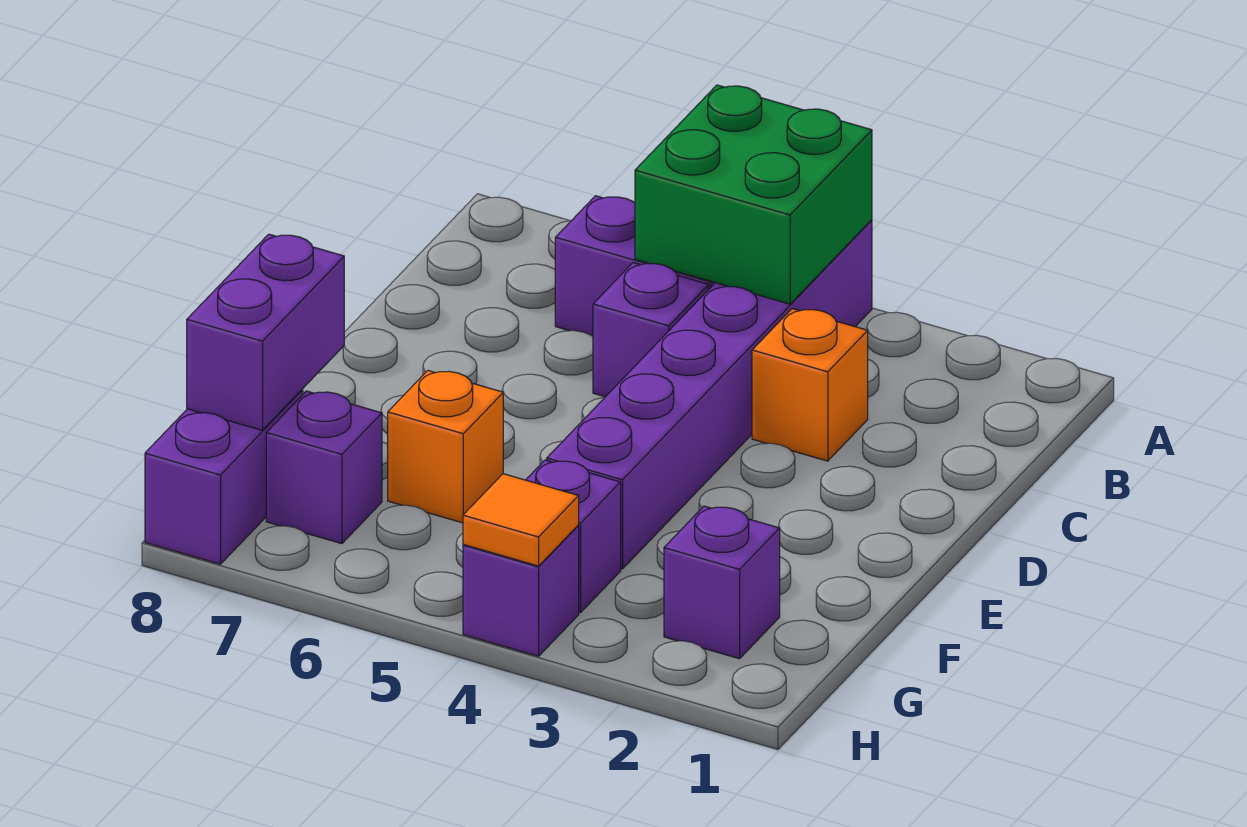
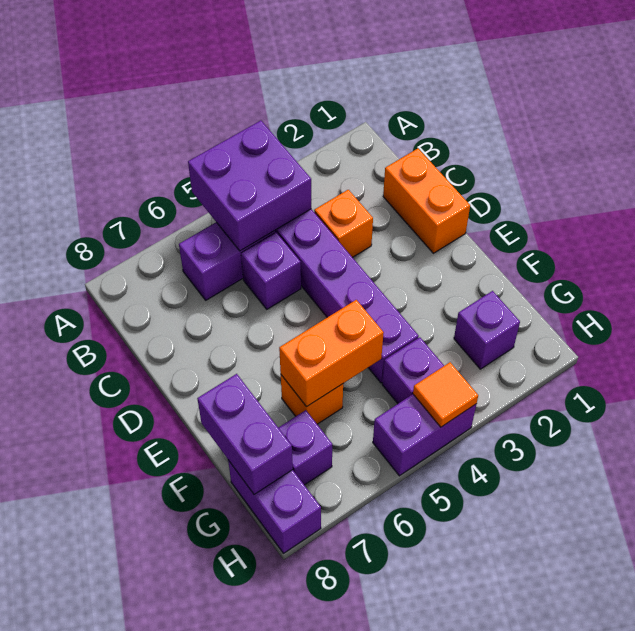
green brick A4:B5 level 2 -> purple brick A4:B5 level 2
none -> orange brick C1:D1 level 1
none -> orange brick F5:F6 level 2
purple brick H4 level 1 -> purple brick H4:H5 level 1

